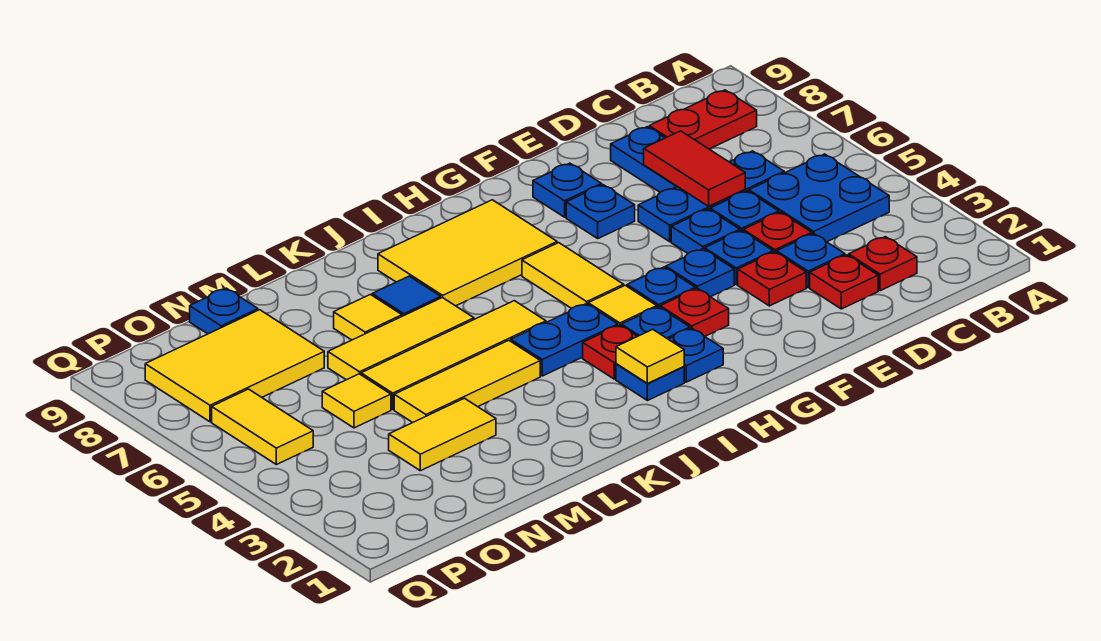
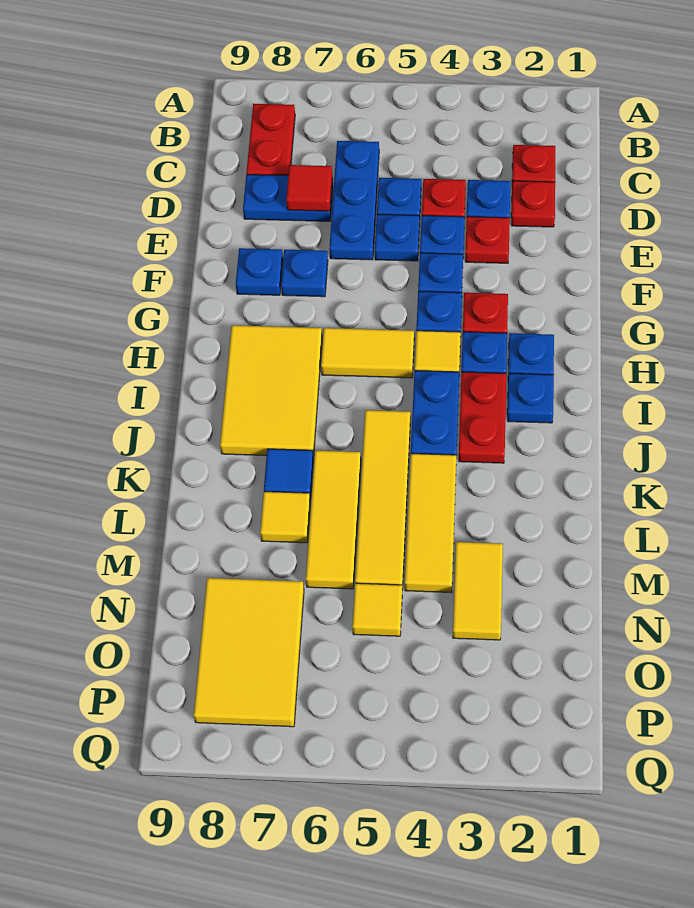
blue plate B4:C5 level 1 -> none
red tile D6:D7 level 2 -> red tile D7 level 2
yellow tile I2 level 2 -> none
red plate I3 level 1 -> red plate I3:J3 level 1
blue plate N9 level 1 -> none
yellow tile P5:P6 level 1 -> none

